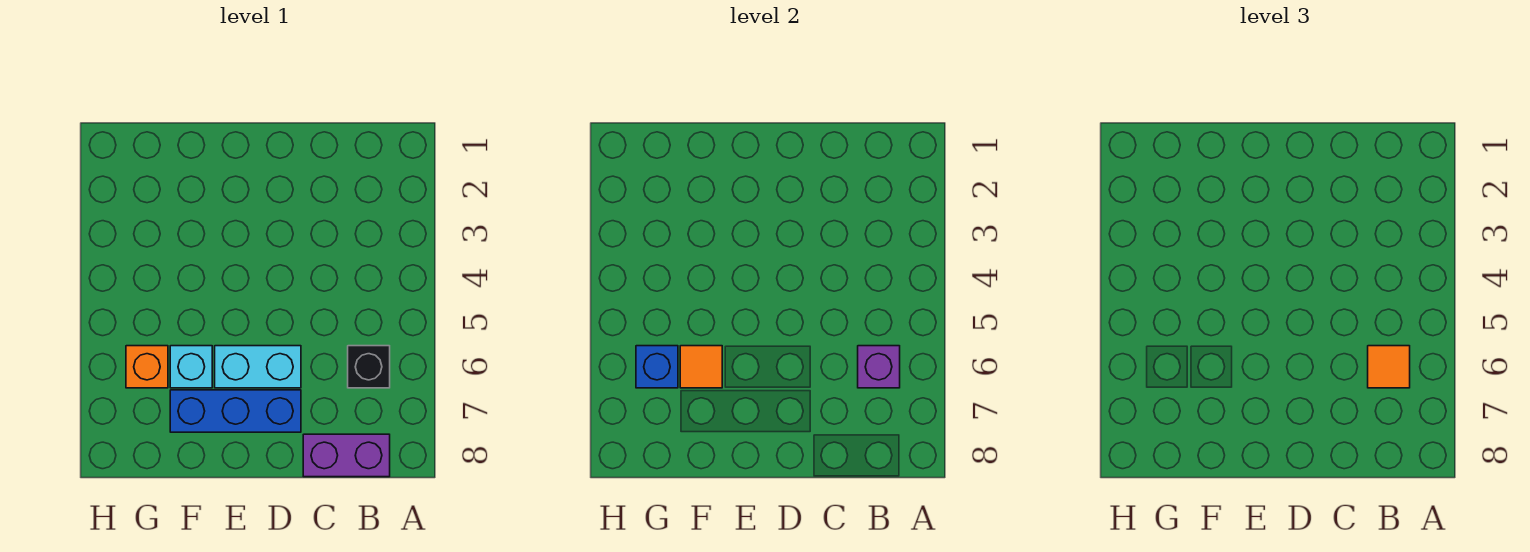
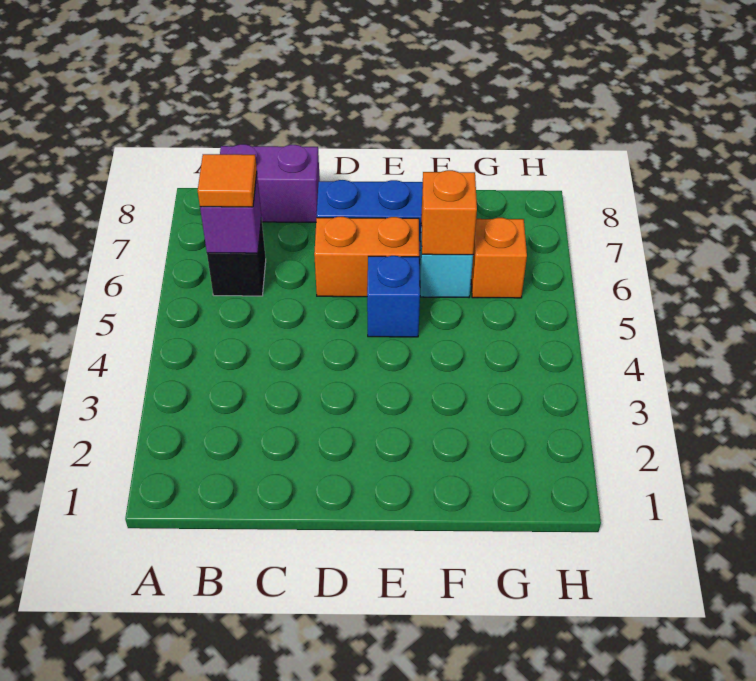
cyan brick D6:E6 level 1 -> orange brick D6:E6 level 1
orange tile F6 level 2 -> orange brick F6 level 2
blue brick G6 level 2 -> blue brick E5 level 1

